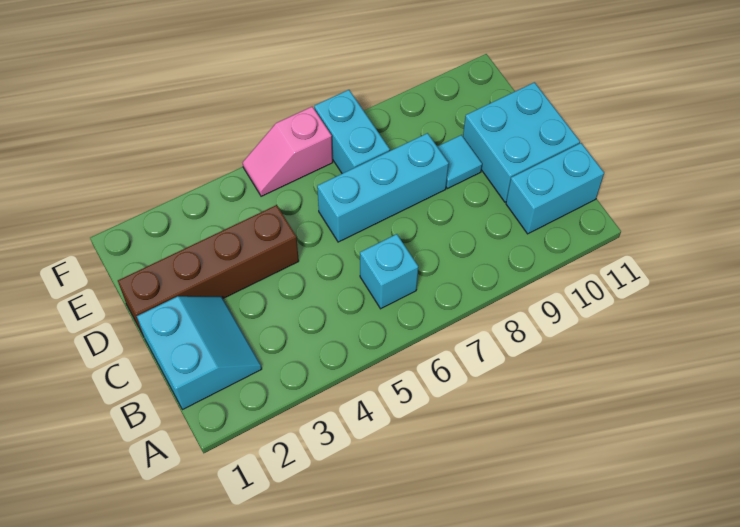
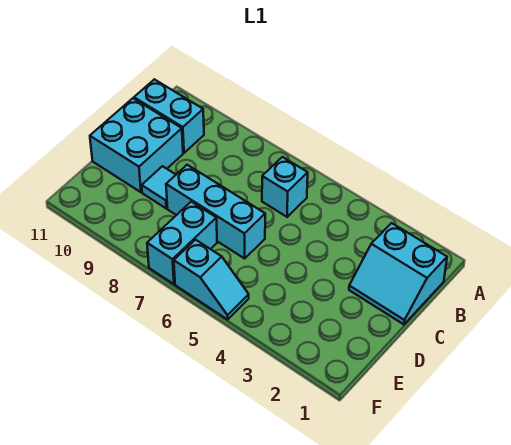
cyan slope B1:C2 level 1 top 1 -> cyan slope B1:C2 level 1 top B
brown brick D1:D4 level 1 -> none
pink slope F5:F6 level 1 top 6 -> cyan slope F5:F6 level 1 top 6

